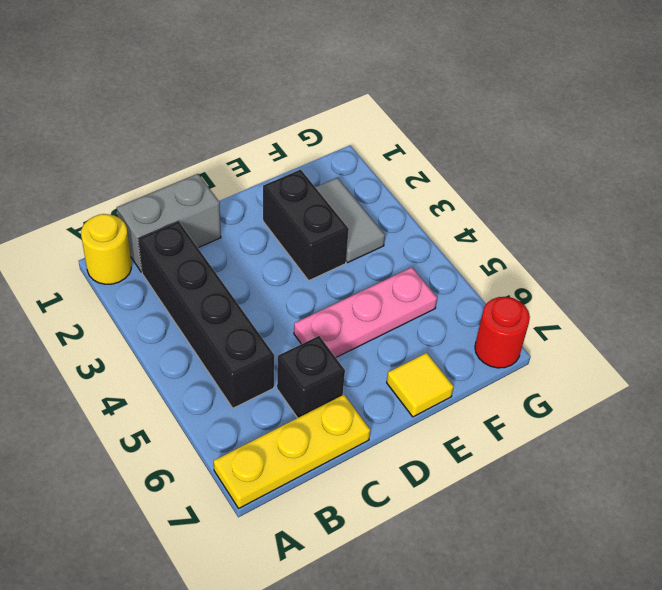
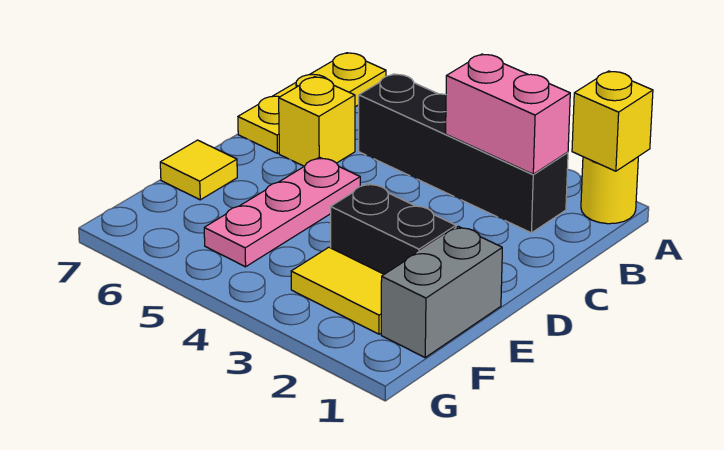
none -> yellow brick A1 level 2
grey brick B1:C1 level 1 -> grey brick E1:F1 level 1
none -> pink brick B2:B3 level 2
black brick C6 level 1 -> yellow brick C6 level 1
grey tile F2:F3 level 1 -> yellow tile F2:F3 level 1
red round brick G7 level 1 -> none

